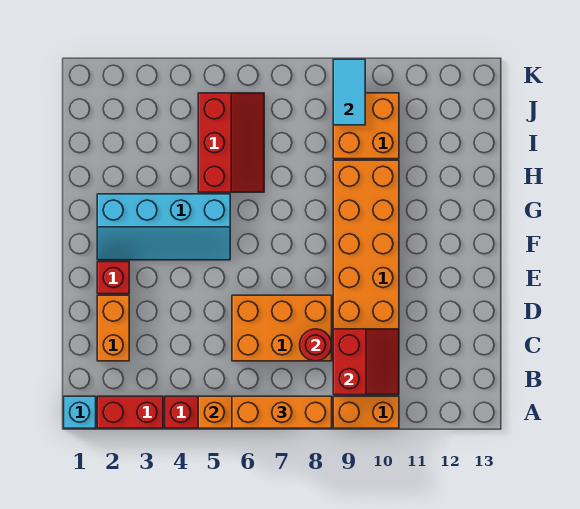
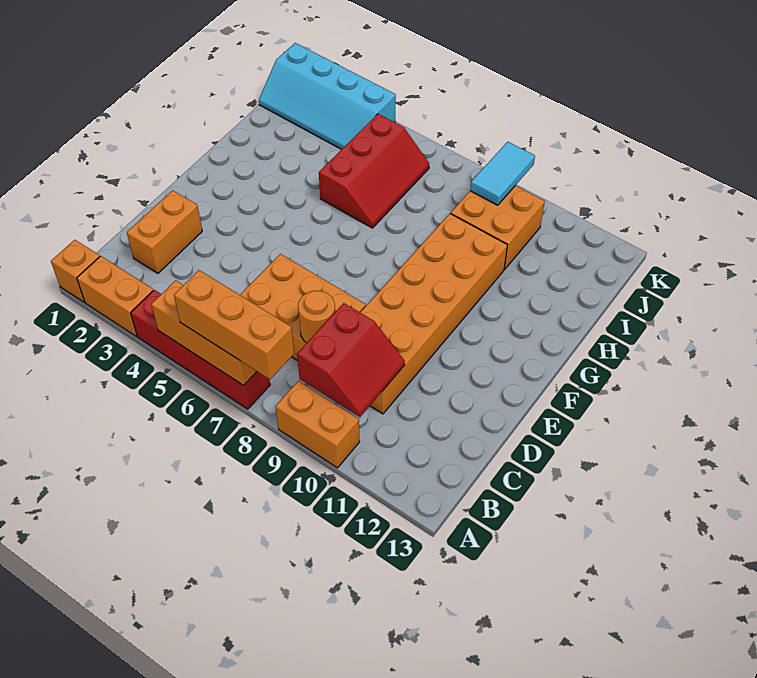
cyan brick A1 level 1 -> orange brick A1 level 1
red brick A2:A3 level 1 -> orange brick A2:A3 level 1
red round brick C8 level 2 -> orange round brick C8 level 2
red brick E2 level 1 -> none
cyan slope F2:G5 level 1 top G -> cyan slope J1:K4 level 1 top K

